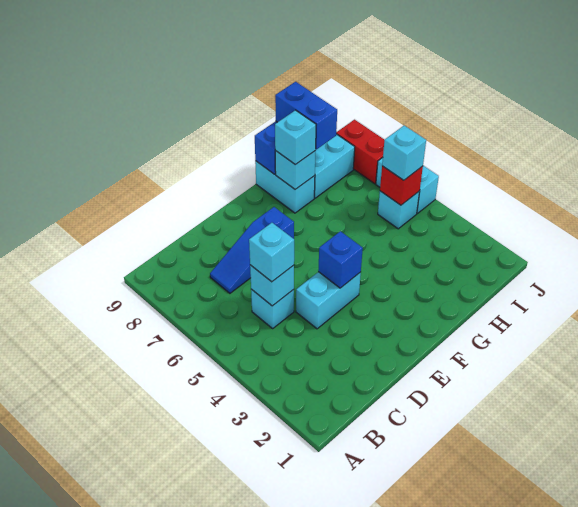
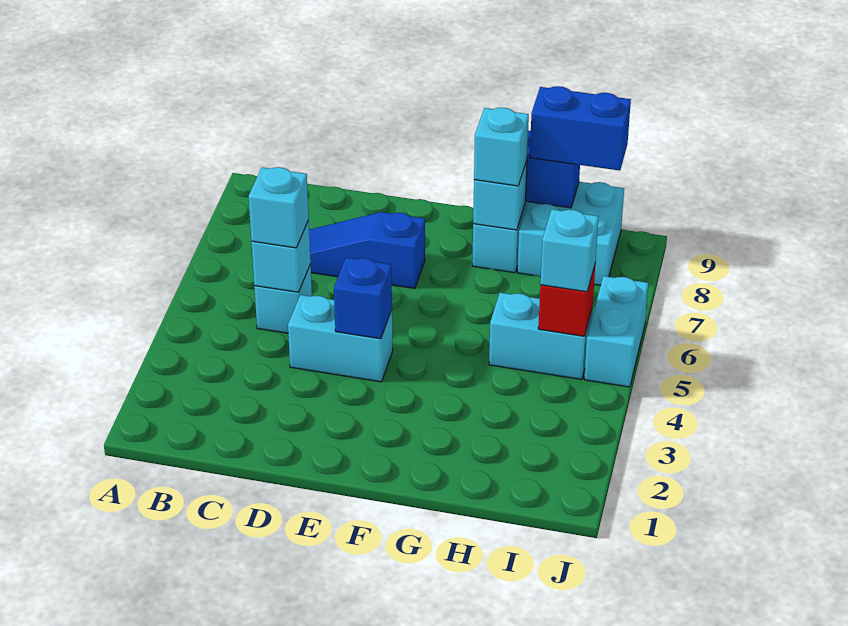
blue brick H8:H9 level 3 -> blue brick H9:I9 level 3
cyan brick I5 level 1 -> cyan brick H5:I5 level 1
red brick J7:J8 level 1 -> none

